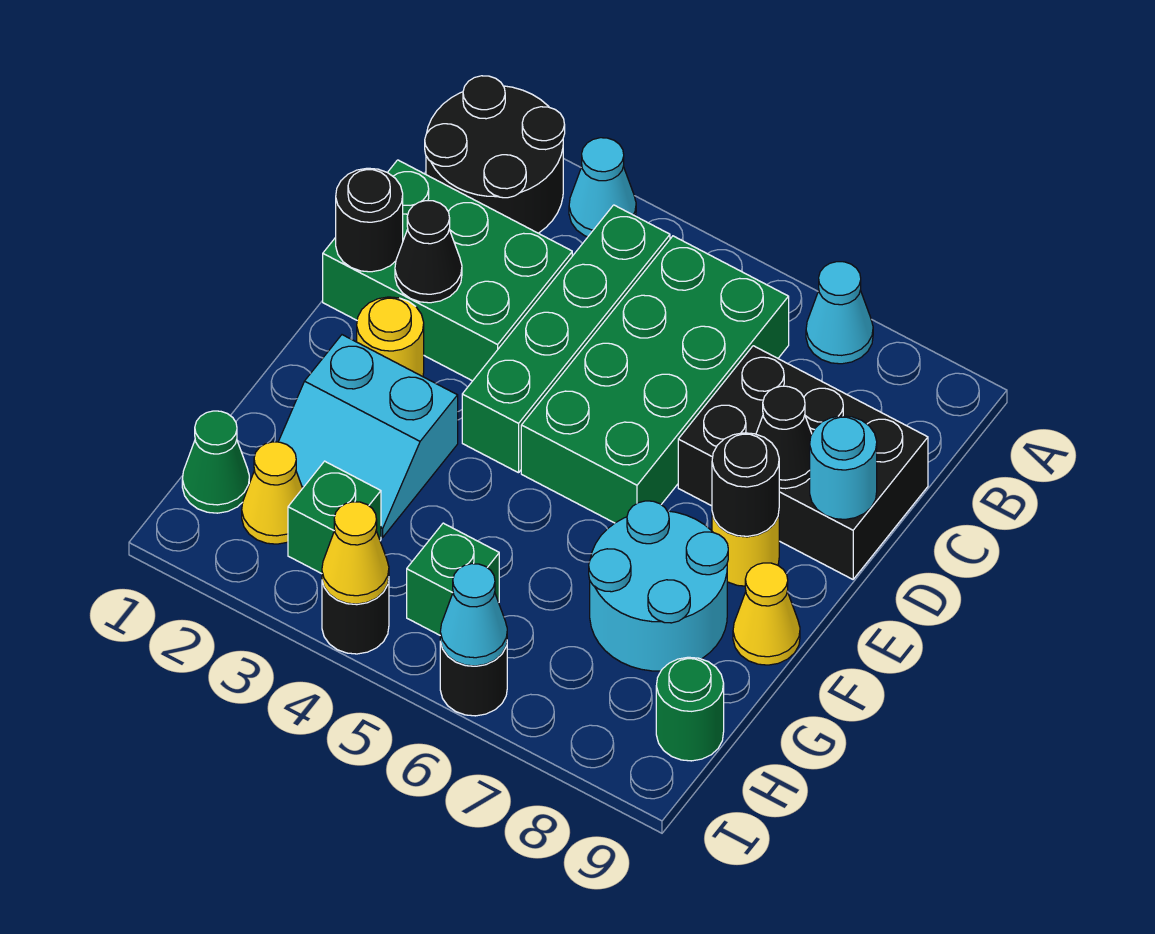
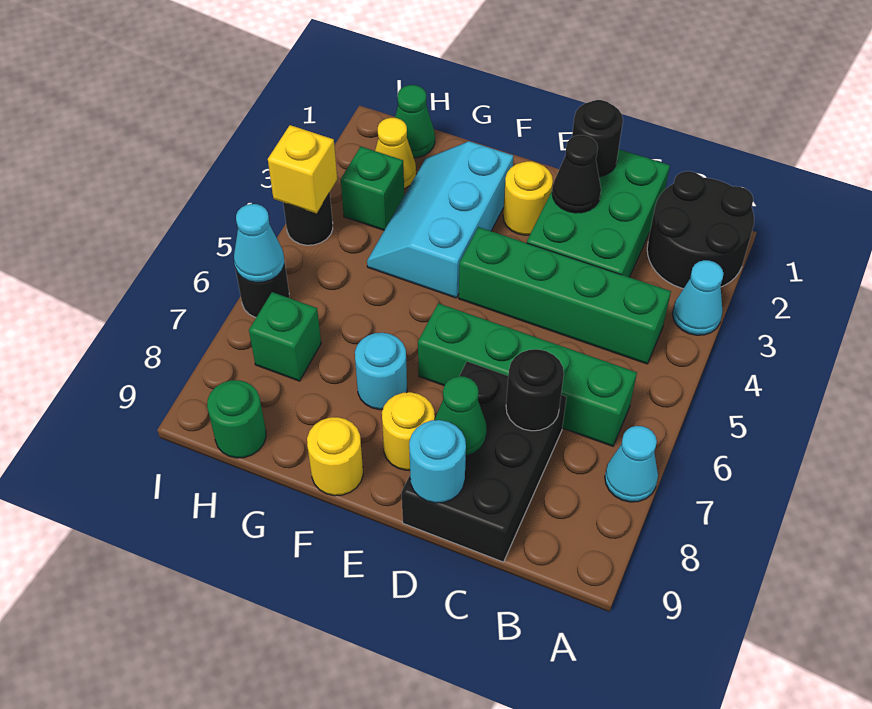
green brick B5:E6 level 1 -> green brick B6:E6 level 1
black cone D8 level 2 -> green cone D8 level 2
black round brick E8 level 2 -> black round brick C7 level 2
cyan slope F2:G3 level 1 top F -> cyan slope F2:G4 level 1 top F
cyan round brick F7:G8 level 1 -> cyan round brick F7 level 1
yellow cone F9 level 1 -> yellow round brick F9 level 1
green brick H5 level 1 -> green brick H7 level 1
yellow cone I4 level 2 -> yellow brick I4 level 2

